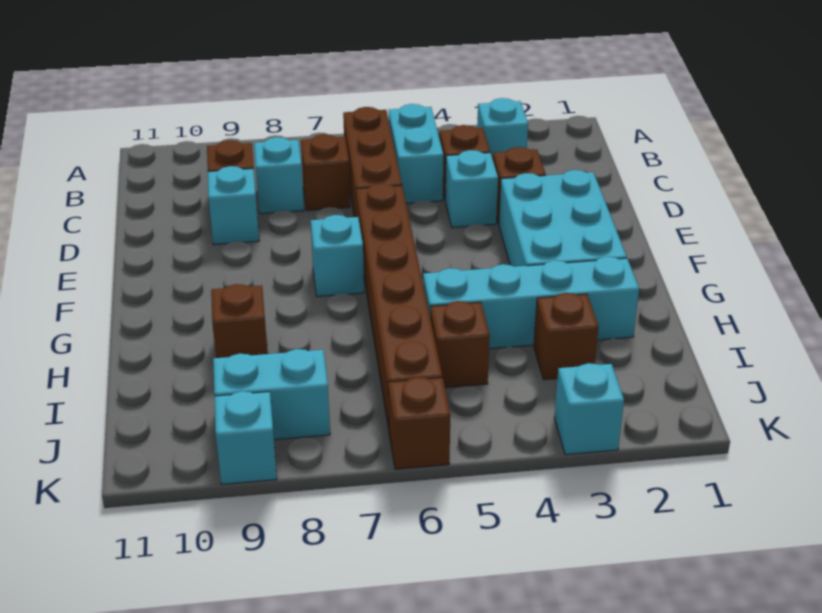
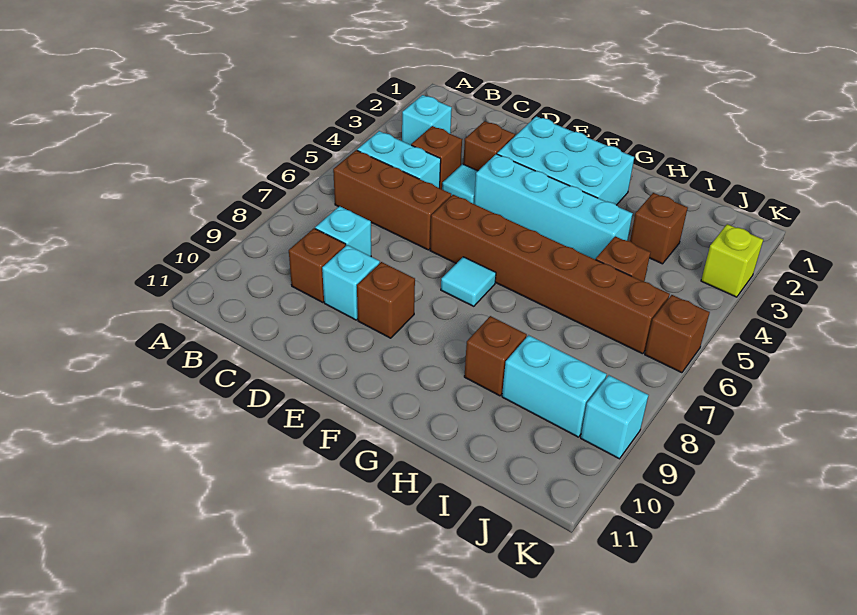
brown brick C7 level 1 -> brown brick E9 level 1
cyan brick D4 level 1 -> cyan tile D4 level 1
cyan brick F7 level 1 -> cyan tile F7 level 1
cyan brick H2:H5 level 1 -> cyan brick E4:H4 level 1
cyan brick J8:J9 level 1 -> cyan brick I9:J9 level 1
cyan brick K3 level 1 -> lime brick K3 level 1

